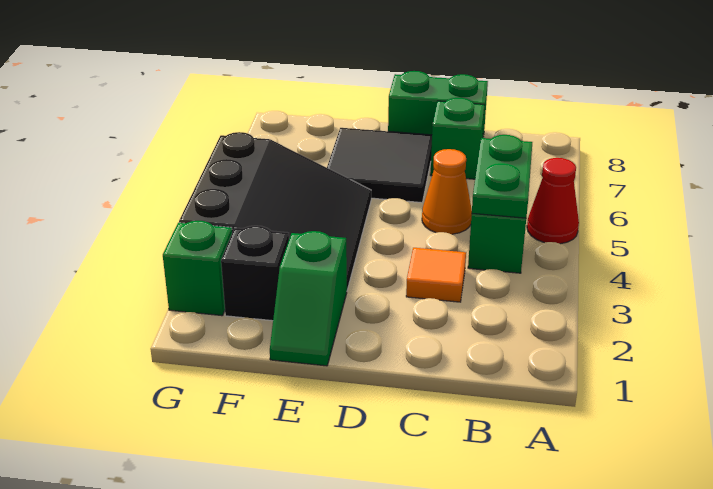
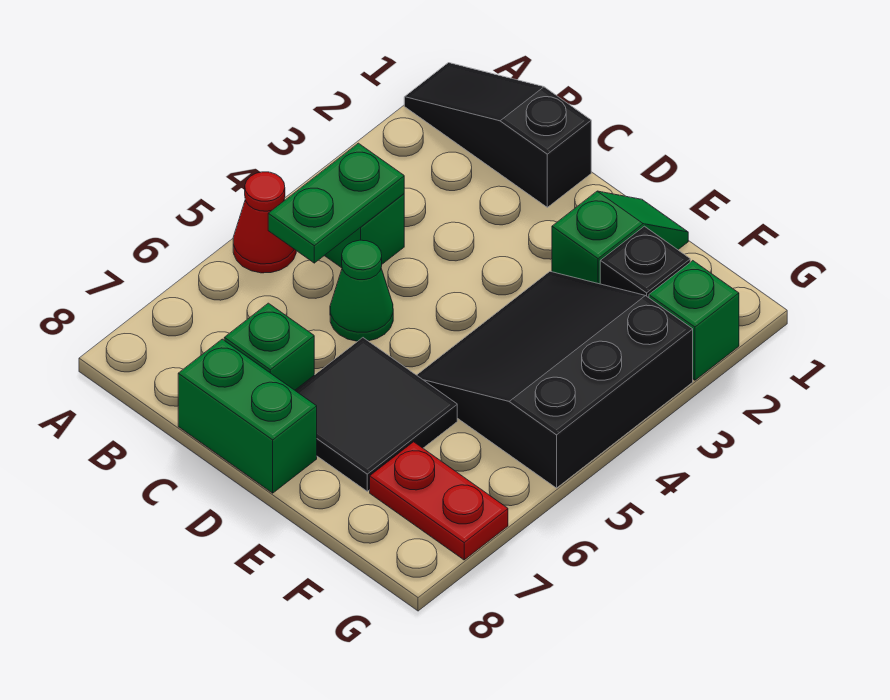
none -> black slope A1:C1 level 1 top C
orange tile C3 level 1 -> none
orange cone C5 level 1 -> green cone C5 level 1
none -> red plate F7:G7 level 1

